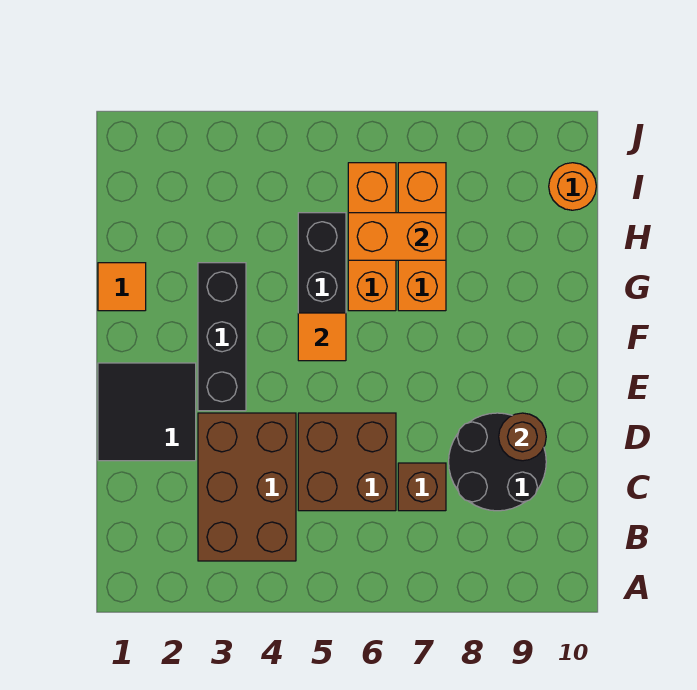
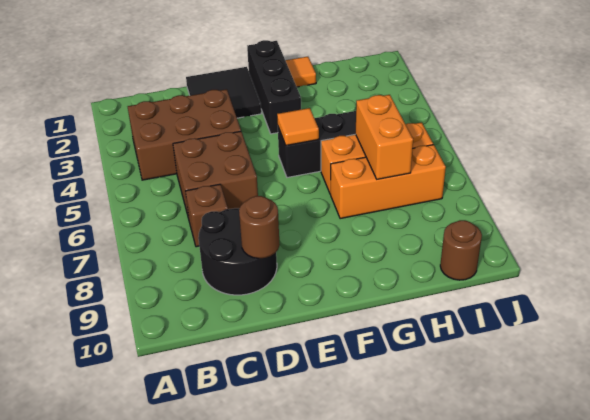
black brick E3:G3 level 1 -> black brick F1:F3 level 1
orange round brick I10 level 1 -> brown round brick I10 level 1

